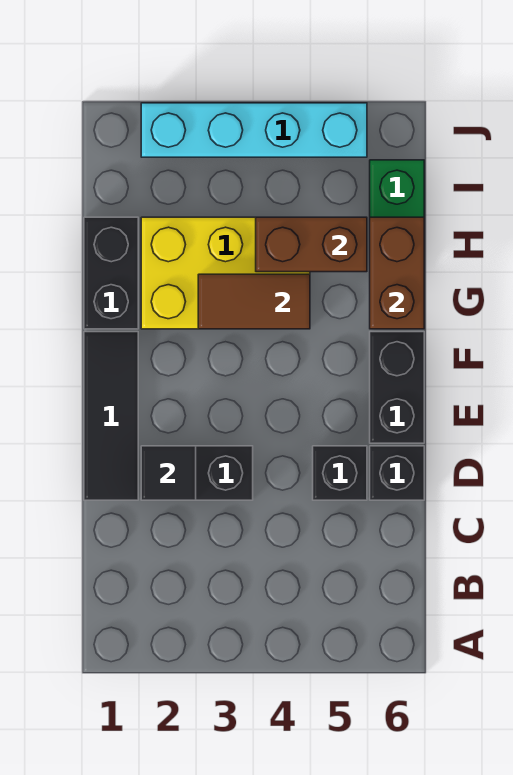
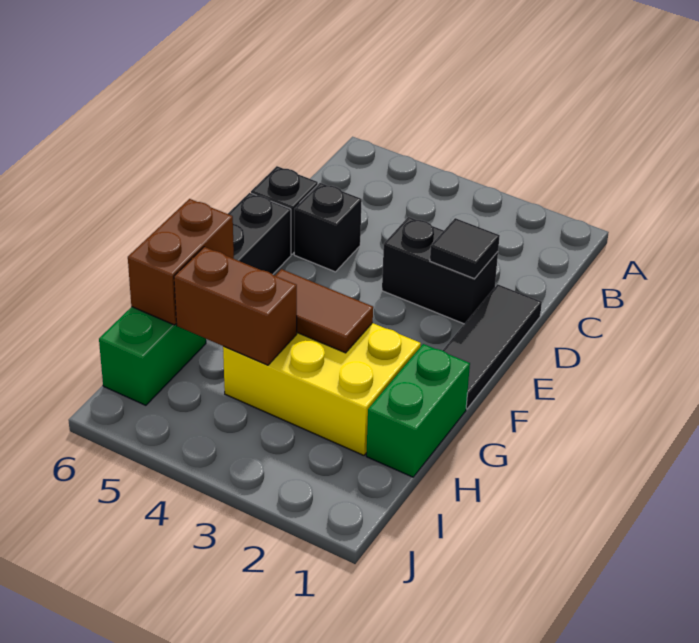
black brick G1:H1 level 1 -> green brick G1:H1 level 1
cyan brick J2:J5 level 1 -> none

